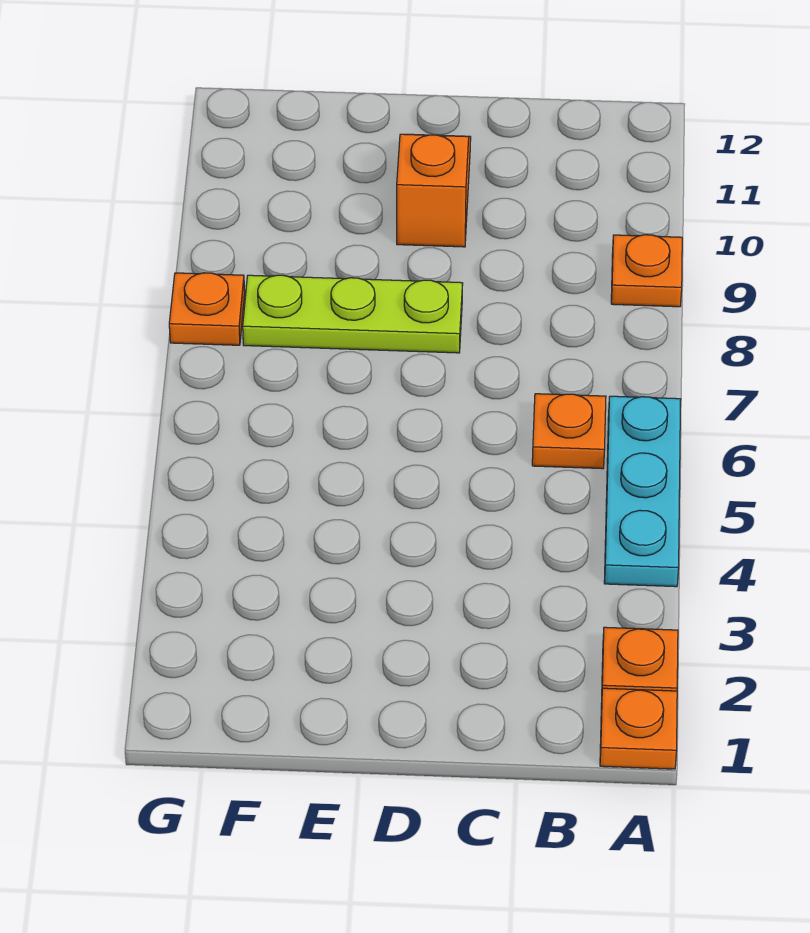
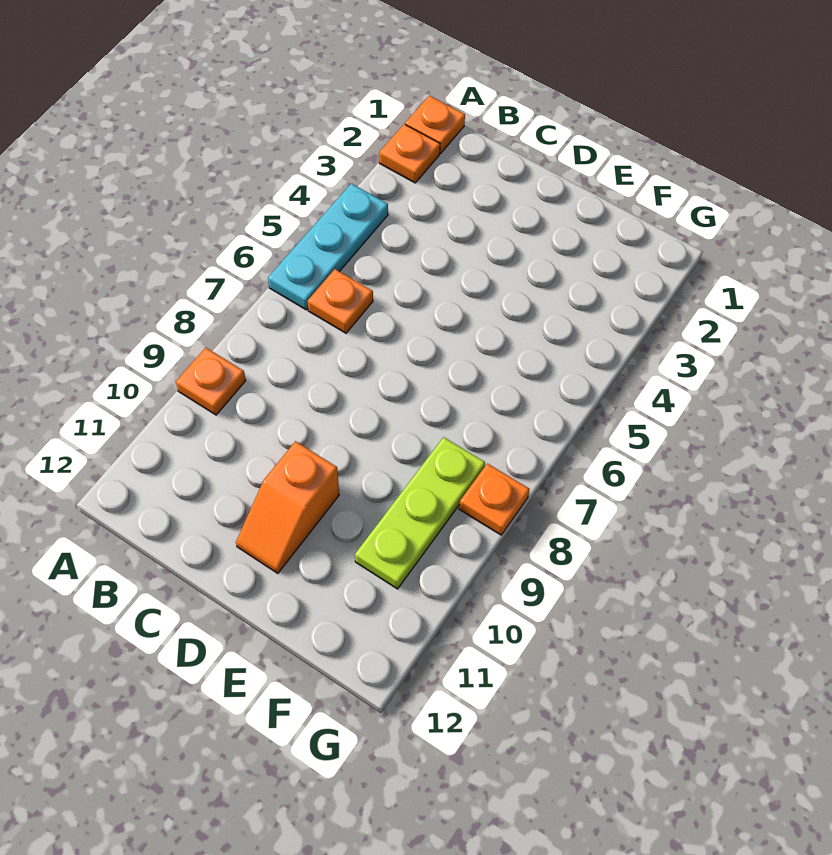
lime plate D8:F8 level 1 -> lime plate F8:F10 level 1

